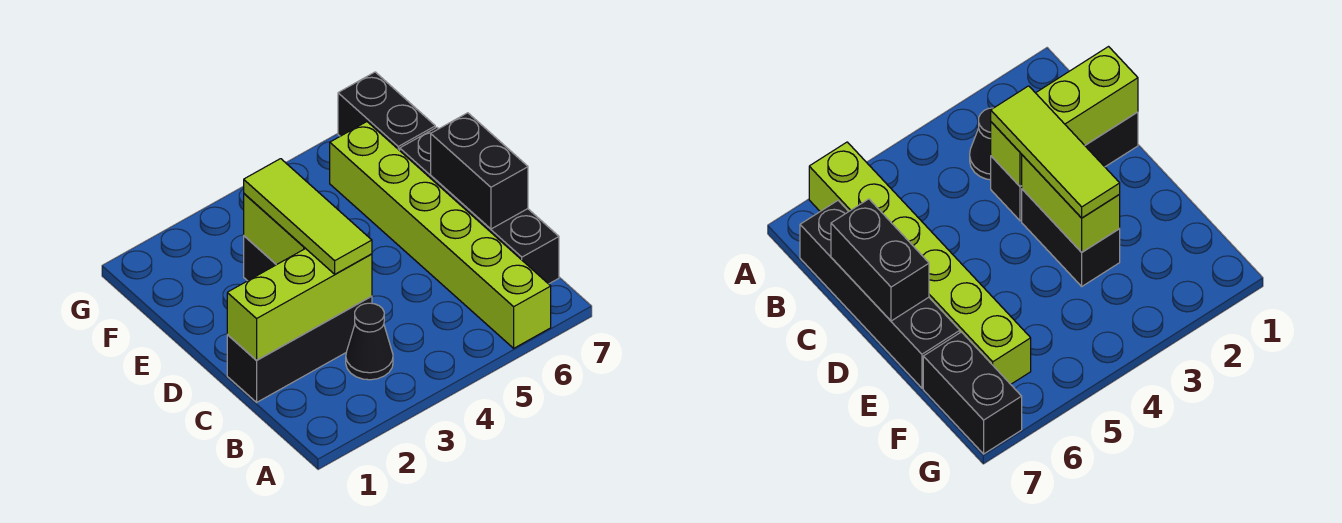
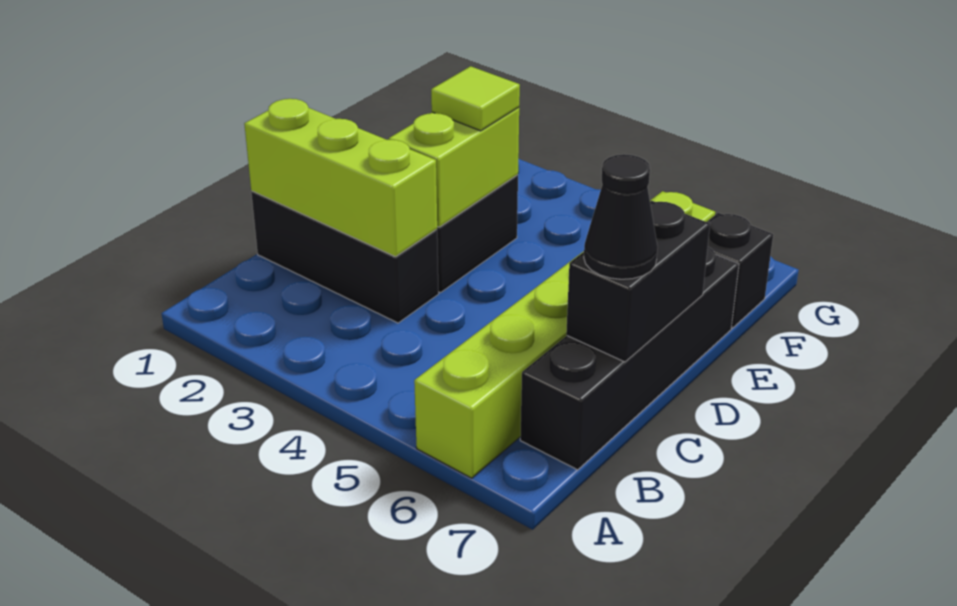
black cone B3 level 1 -> black cone C7 level 3
lime tile C3:E3 level 3 -> lime tile E3 level 3
black brick F7:G7 level 1 -> black brick F7 level 1

